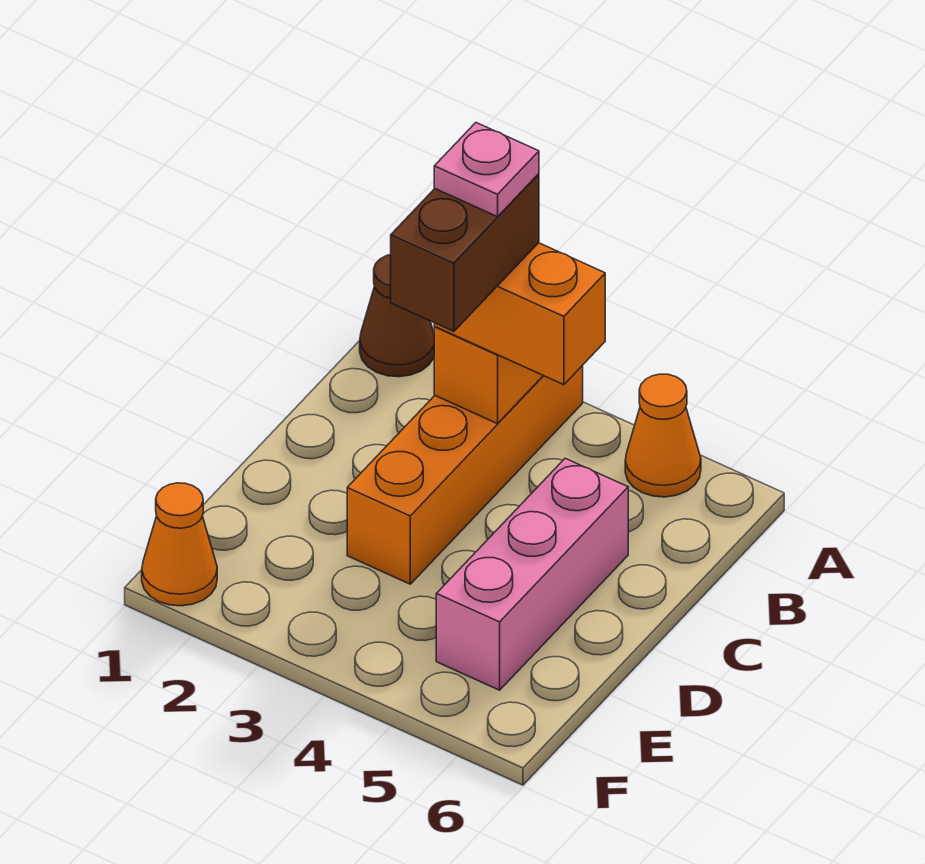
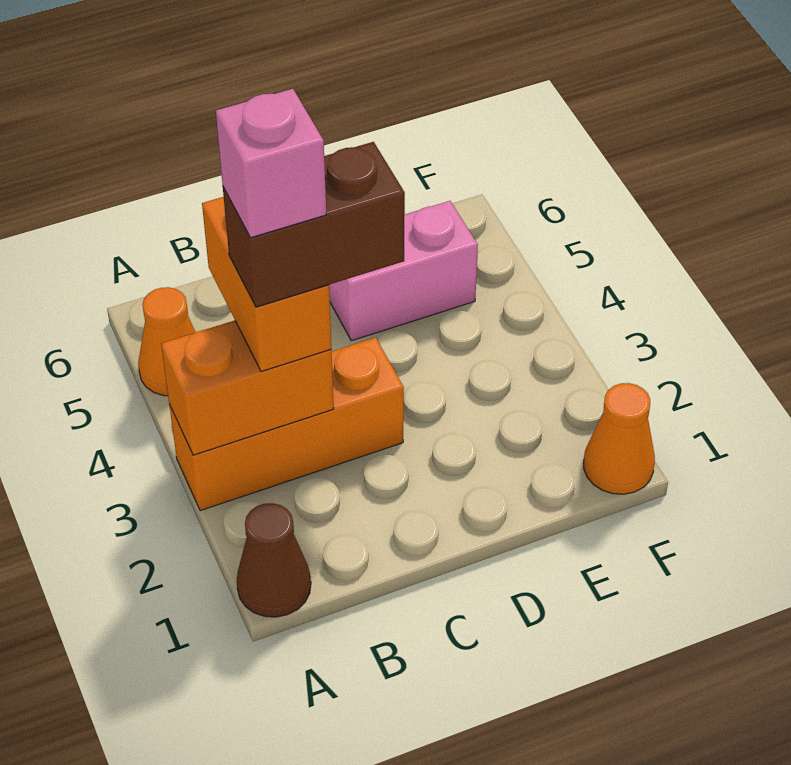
orange brick A3:D3 level 1 -> orange brick A3:C3 level 1
pink plate B3 level 5 -> pink brick B3 level 5
pink brick C5:E5 level 1 -> pink brick D5:E5 level 1

